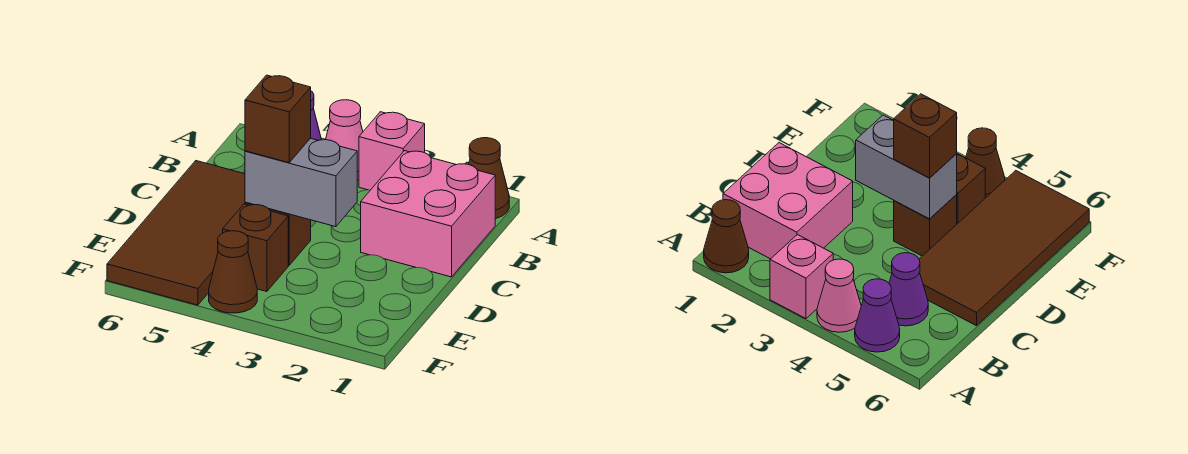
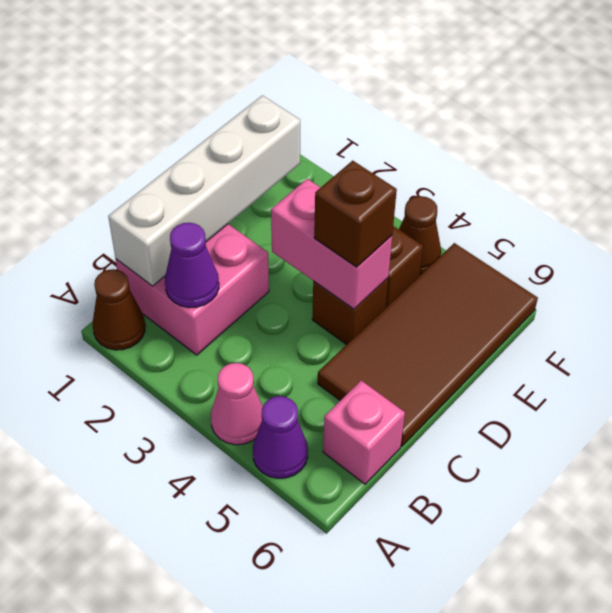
pink brick A3 level 1 -> pink brick B6 level 1
none -> white brick B1:E1 level 2
purple cone B5 level 1 -> purple cone B2 level 2
grey brick D3:D4 level 2 -> pink brick D3:D4 level 2

